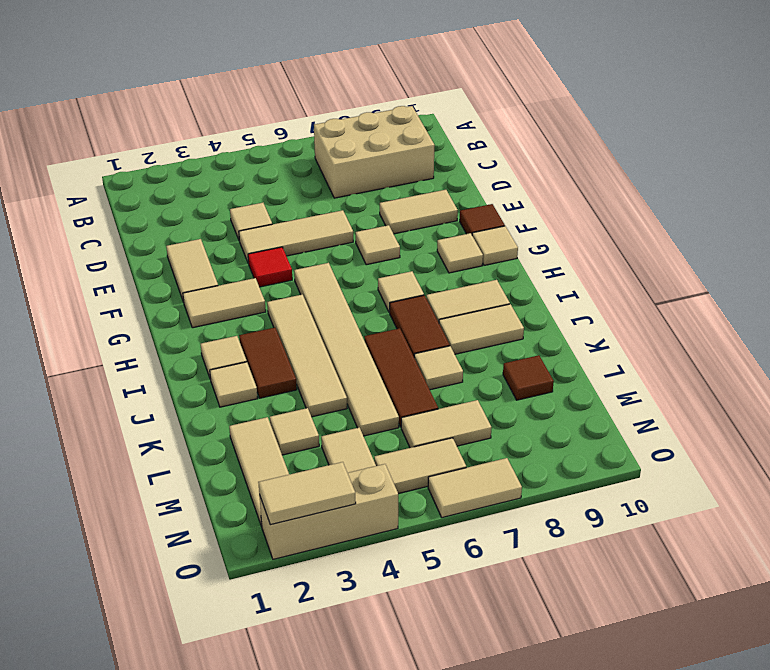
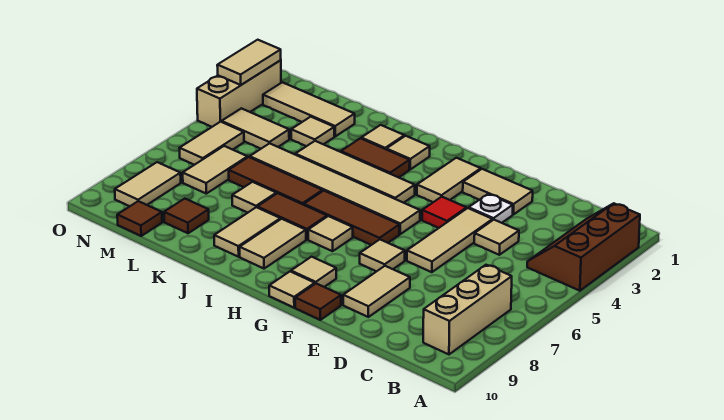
none -> brown slope A2:B4 level 1 top A
tan brick B7:C9 level 1 -> tan brick B7:B9 level 1
none -> white plate E3 level 1
none -> brown tile G6:I6 level 1
none -> brown tile M10 level 1
tan tile O6:O7 level 1 -> tan tile N8:N9 level 1

